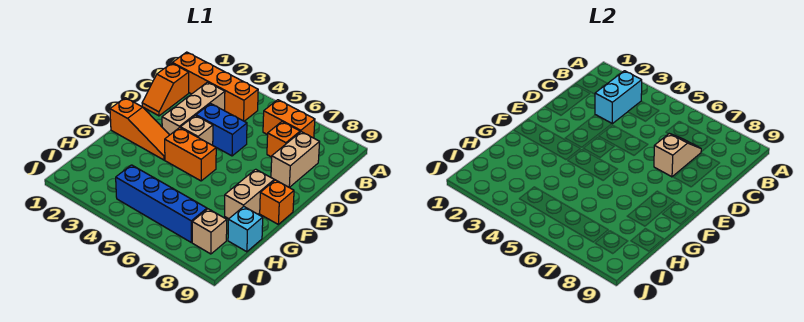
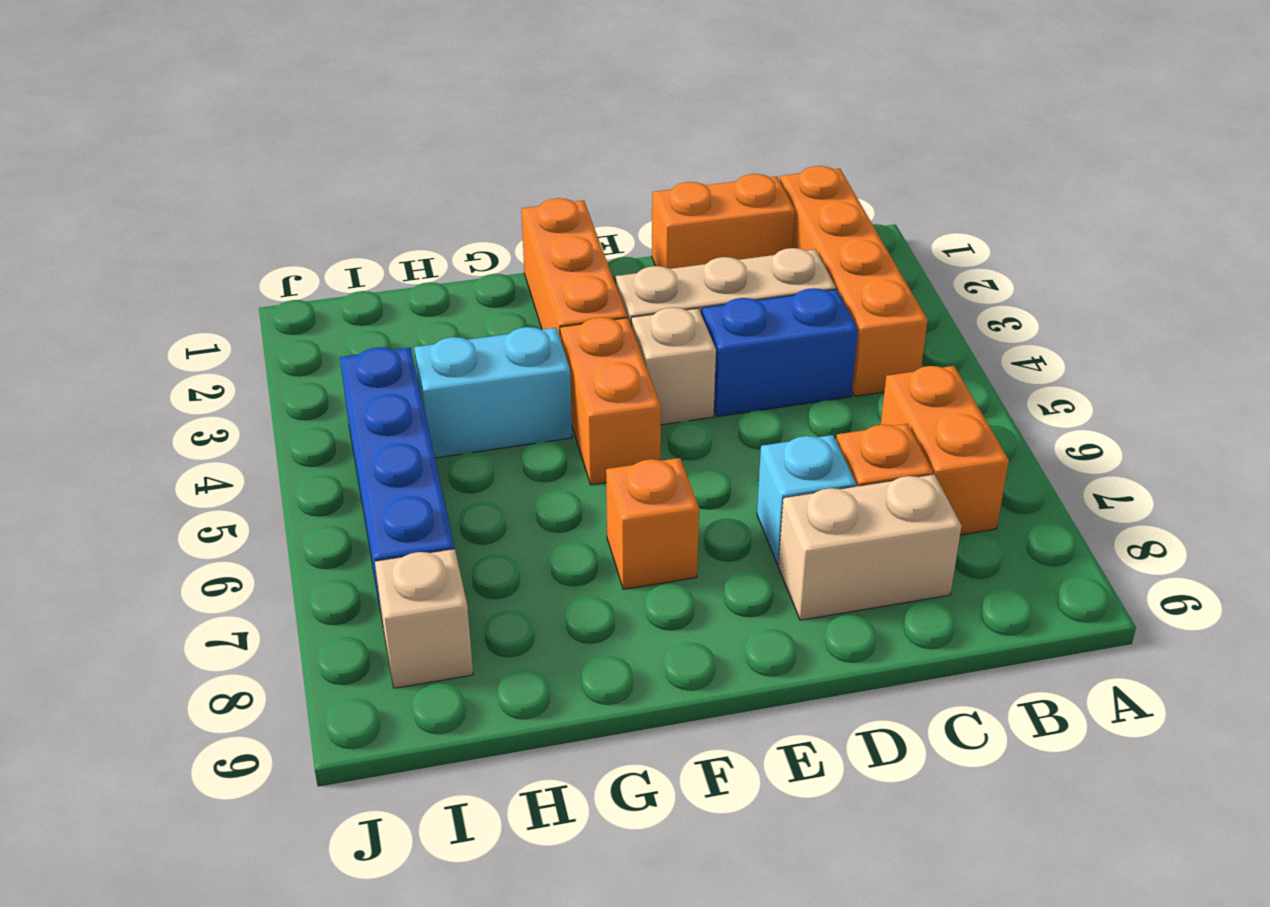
cyan brick B3:C3 level 2 -> cyan brick G4:H4 level 1
orange slope C1:D1 level 1 top C -> orange brick C1:D1 level 1
tan slope C7:D7 level 2 top D -> none
blue brick D4:D5 level 1 -> blue brick C4:D4 level 1
orange slope F1:F3 level 1 top 1 -> orange brick F1:F3 level 1
tan brick F8:G8 level 1 -> none
orange brick F9 level 1 -> orange brick F7 level 1
cyan brick H9 level 1 -> cyan brick D7 level 1

